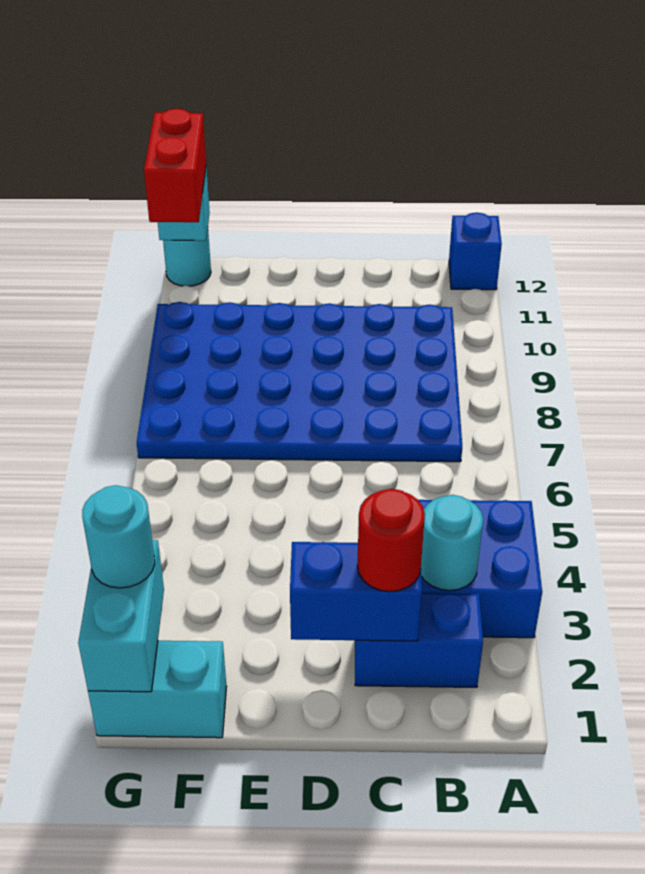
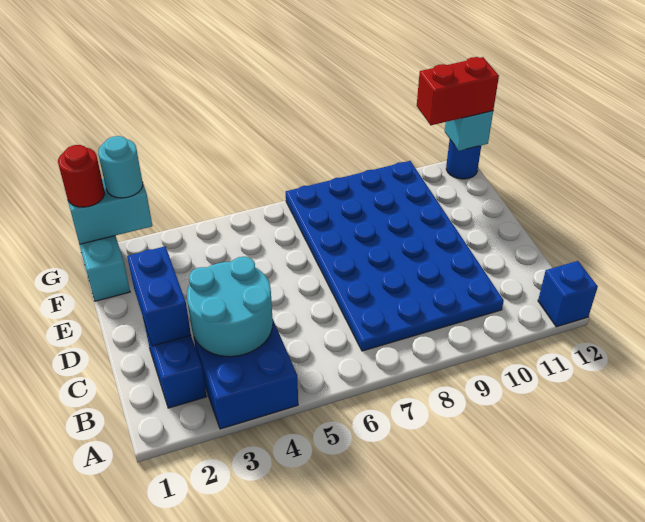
cyan round brick B3 level 2 -> cyan round brick B3:C4 level 2
red round brick C2 level 3 -> red round brick G1 level 3
cyan round brick G12 level 1 -> blue round brick G12 level 1

